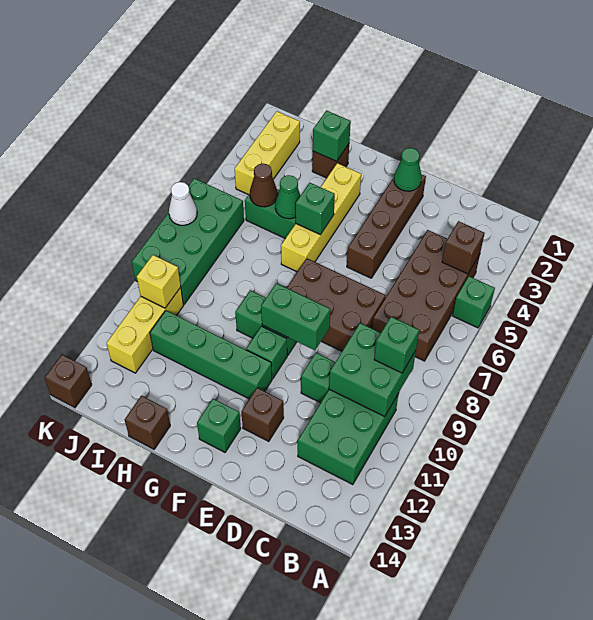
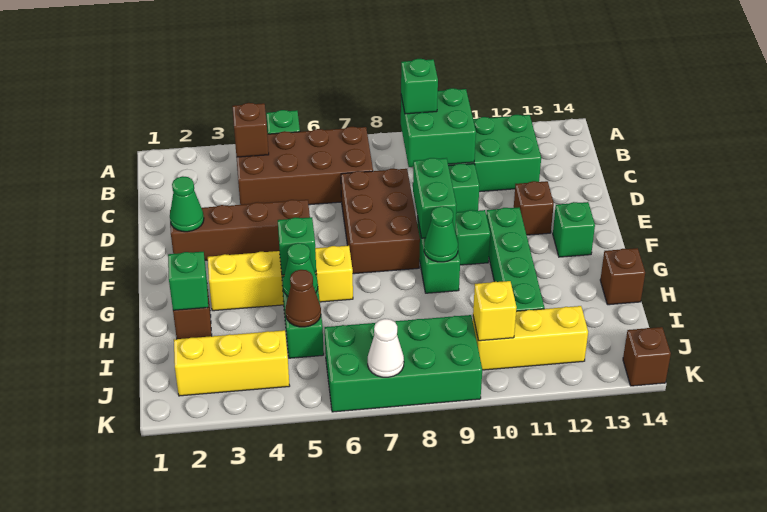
none -> green cone G9 level 2

